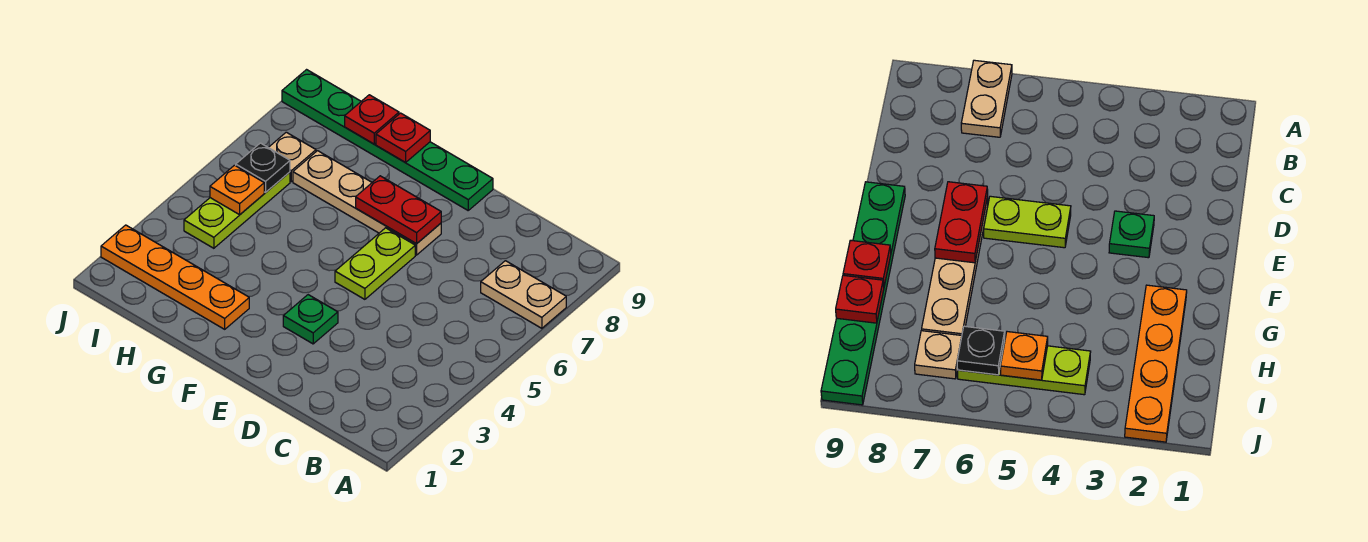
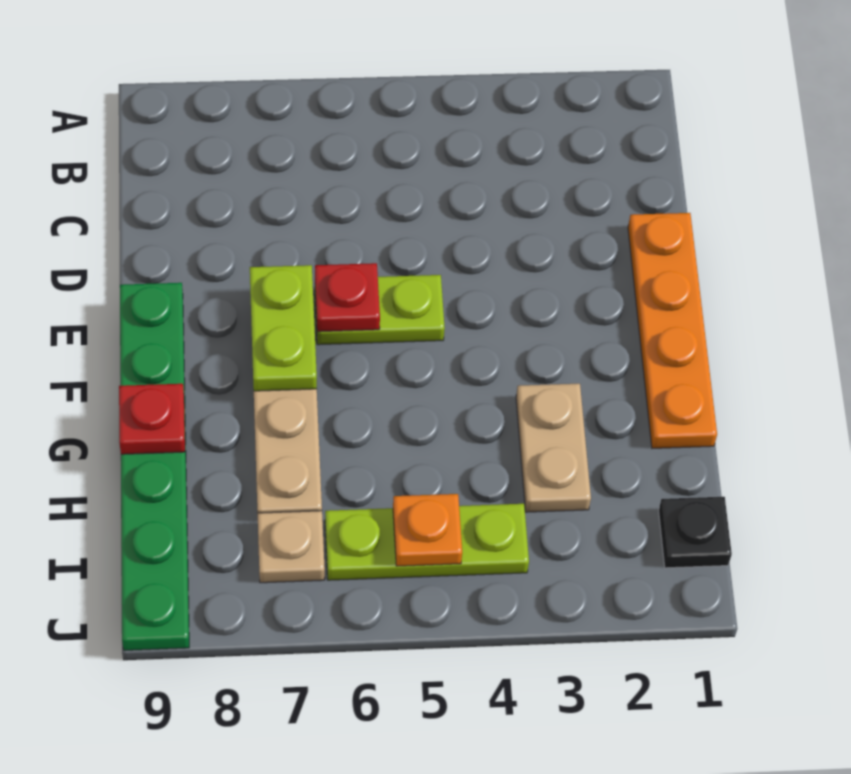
tan plate A7:B7 level 1 -> tan plate G3:H3 level 1
green plate E3 level 1 -> none
red plate E7:F7 level 2 -> lime plate E7:F7 level 2
orange plate G2:J2 level 1 -> orange plate D1:G1 level 1
red plate H9 level 2 -> red plate E6 level 2
black plate I6 level 2 -> black plate I1 level 1

